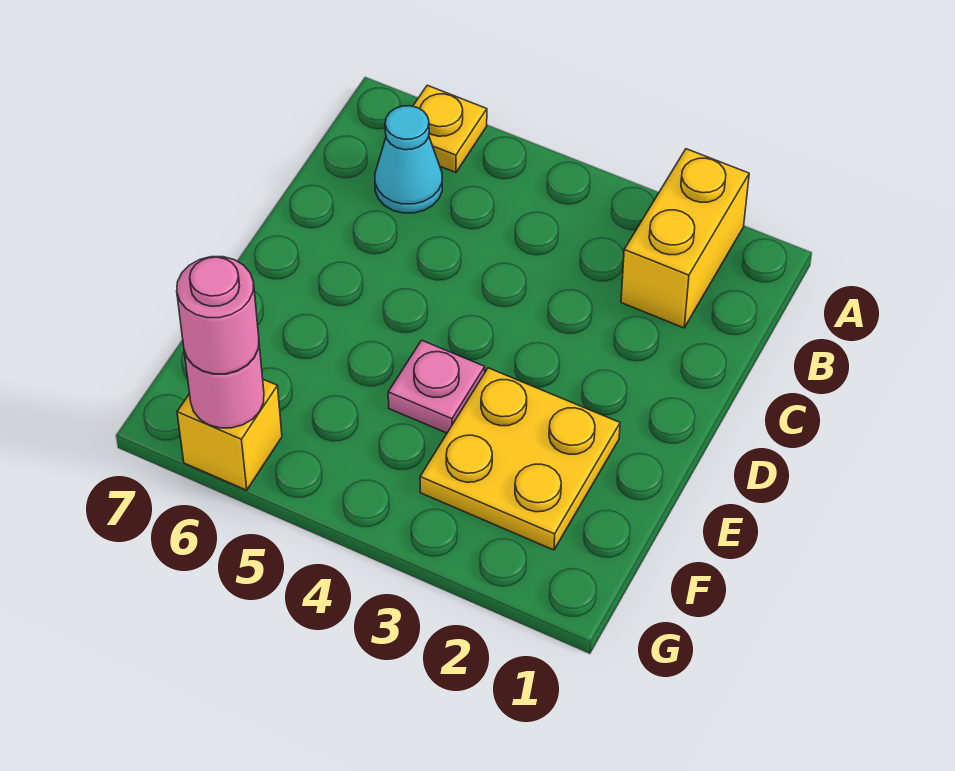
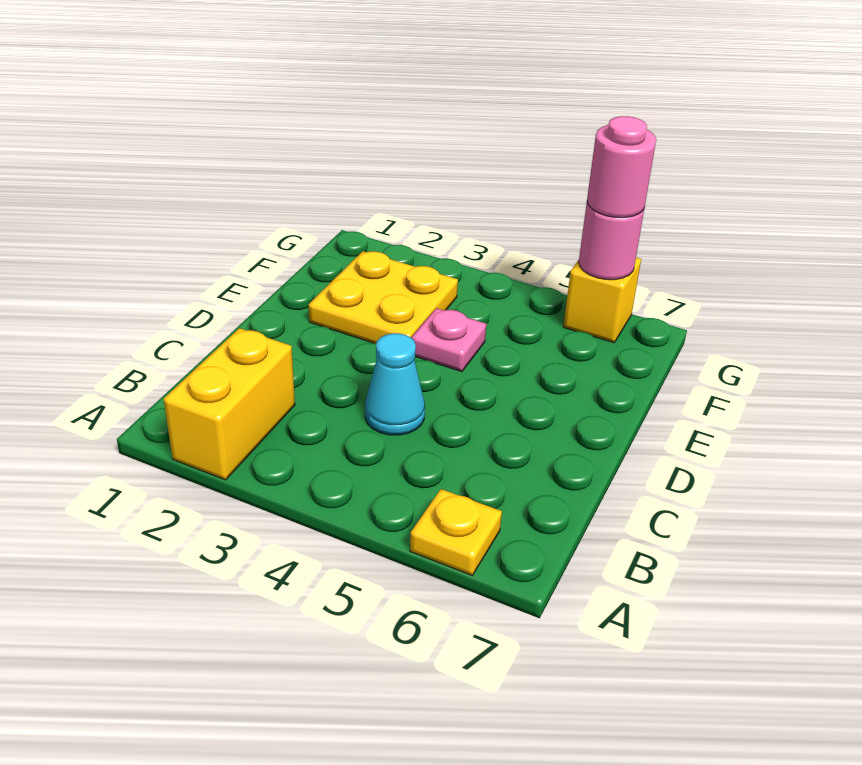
cyan cone B6 level 1 -> cyan cone C4 level 1

